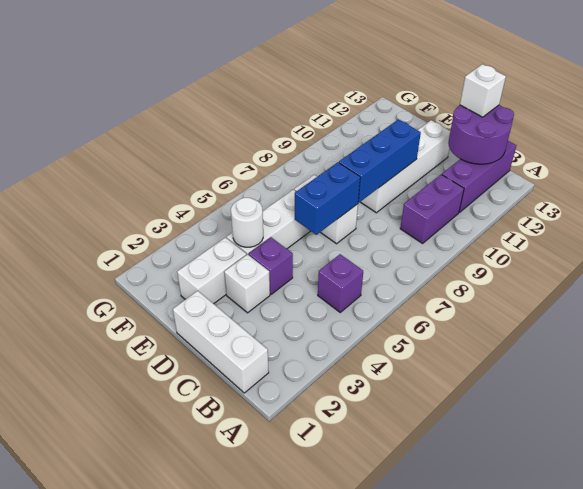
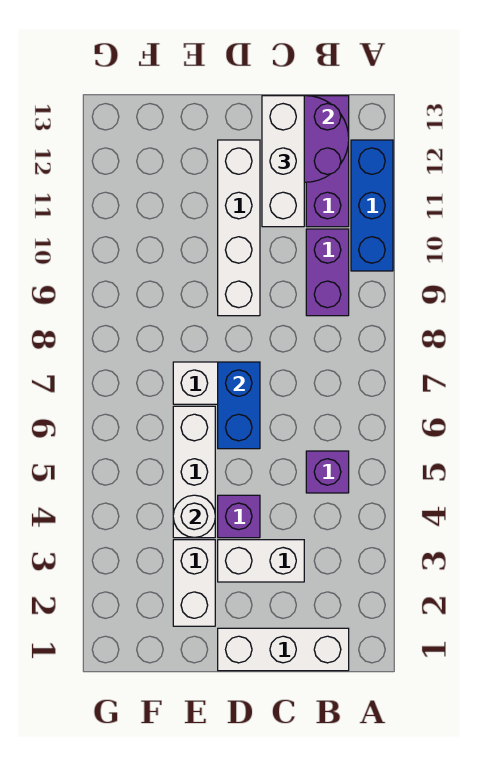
white brick C13 level 3 -> white brick C11:C13 level 3
white brick D3 level 1 -> white brick C3:D3 level 1
blue brick D8:D10 level 2 -> blue brick A10:A12 level 1

